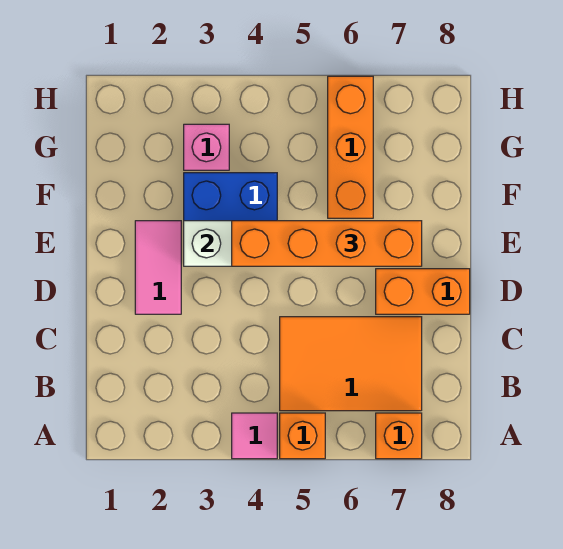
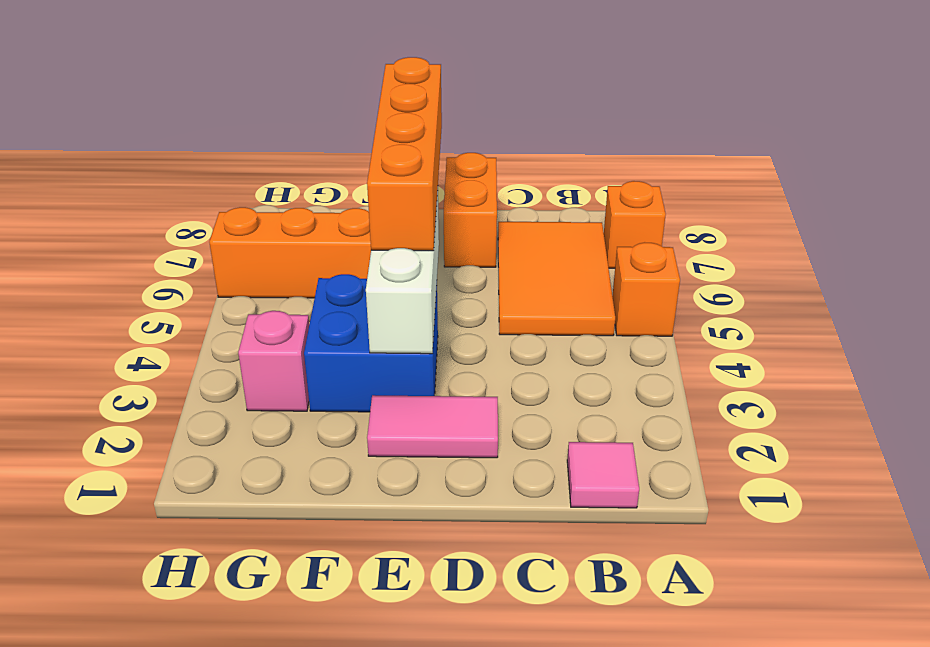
pink tile A4 level 1 -> pink tile B1 level 1

